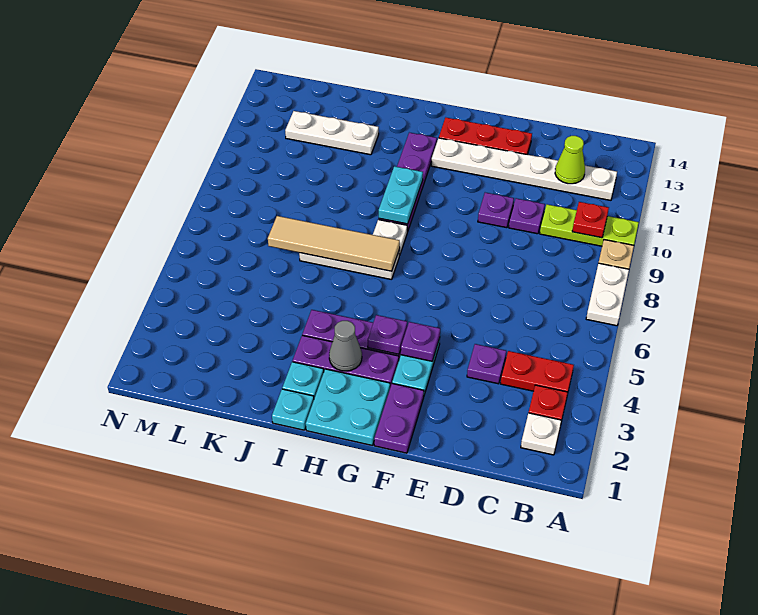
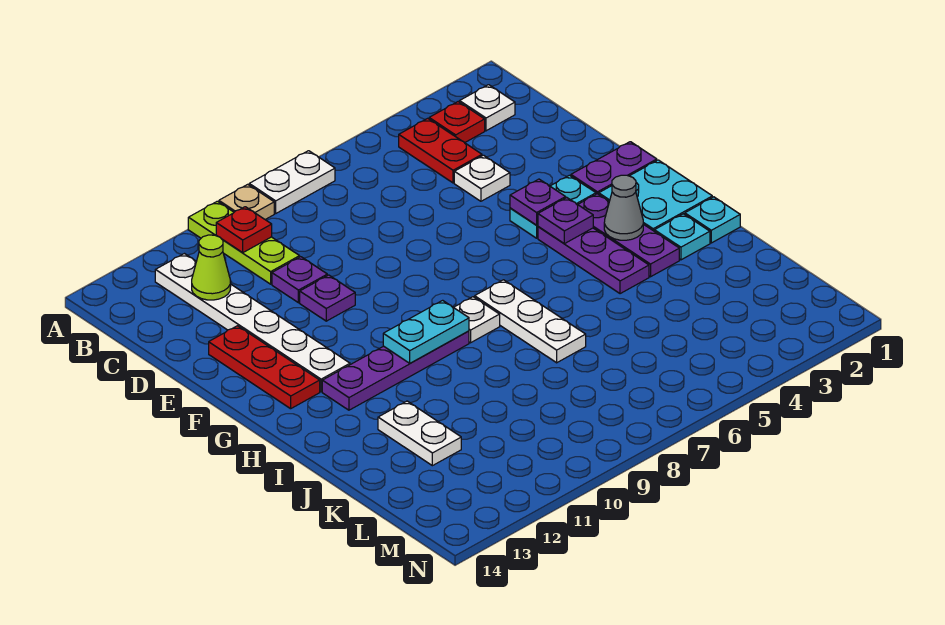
purple plate D4 level 1 -> white plate D4 level 1
tan tile H7:K7 level 2 -> none
white plate J12:L12 level 1 -> white plate J12:K12 level 1

